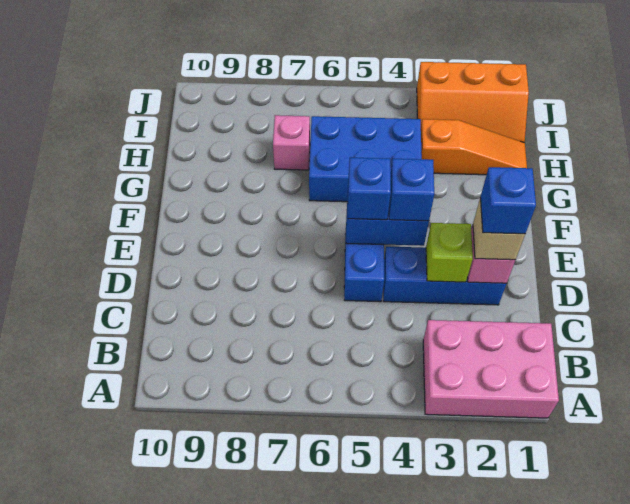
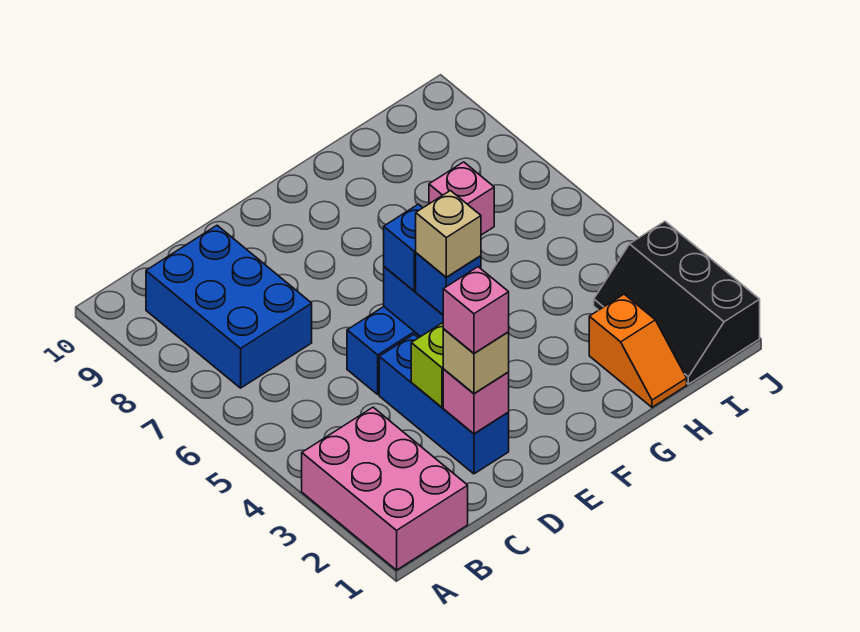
blue brick D2 level 4 -> pink brick D2 level 4
none -> tan brick E4 level 4
blue brick G4:H6 level 1 -> blue brick B7:C9 level 1
orange slope H1:H3 level 1 top 3 -> orange slope H1:H2 level 1 top 2
orange slope I1:J3 level 1 top J -> black slope I1:J3 level 1 top J

